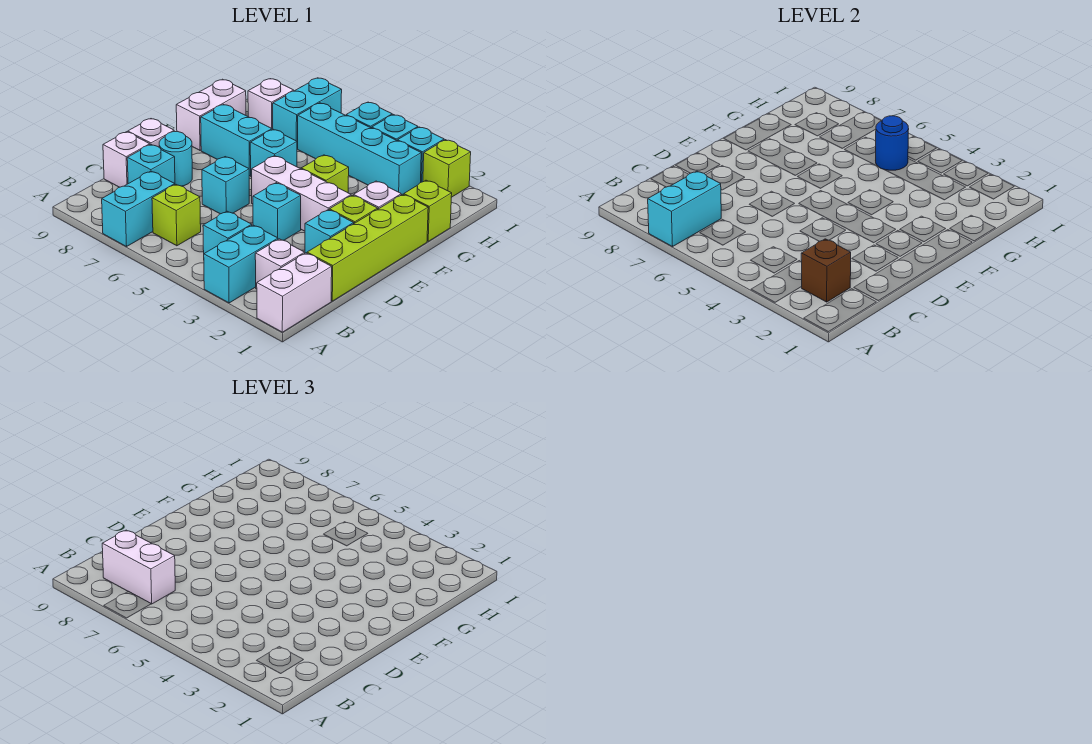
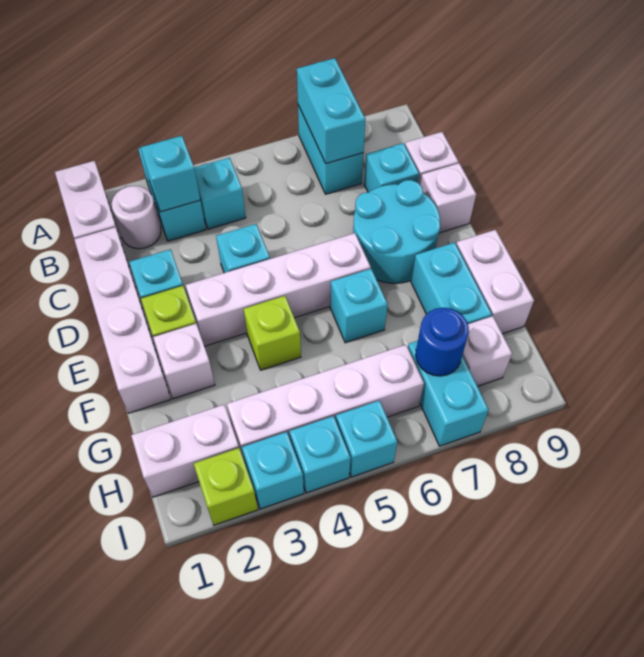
white brick B2 level 1 -> white round brick B2 level 1
brown brick B2 level 2 -> none
lime brick B6 level 1 -> none
white brick B7:B8 level 3 -> white brick H1:H2 level 1
lime brick C1:F1 level 1 -> white brick C1:F1 level 1
cyan brick D6 level 1 -> cyan brick B3 level 2
cyan round brick D8 level 1 -> cyan round brick D7:E8 level 1
white brick E3:E5 level 1 -> white brick E3:E6 level 1
cyan brick F7:F8 level 1 -> cyan brick F8:G8 level 1
lime brick G1 level 1 -> none
cyan brick H3:H6 level 1 -> white brick H3:H6 level 1
blue round brick H5 level 2 -> blue round brick H7 level 2

